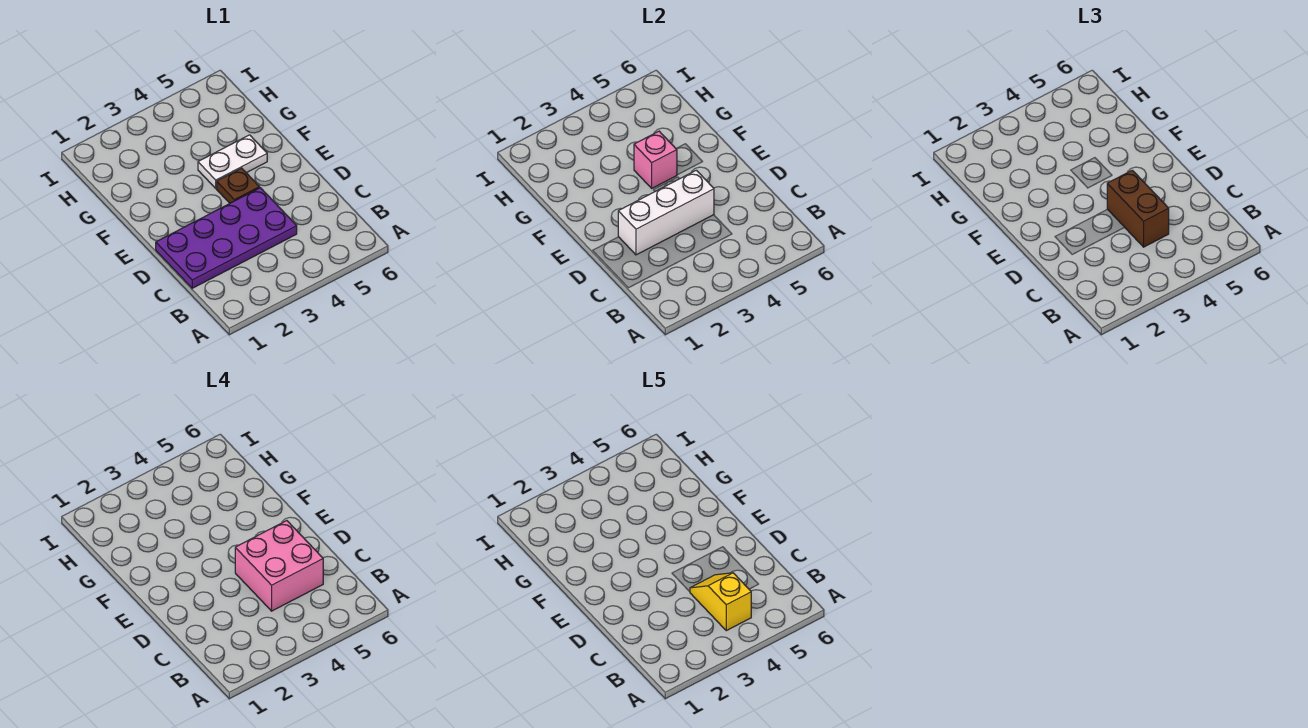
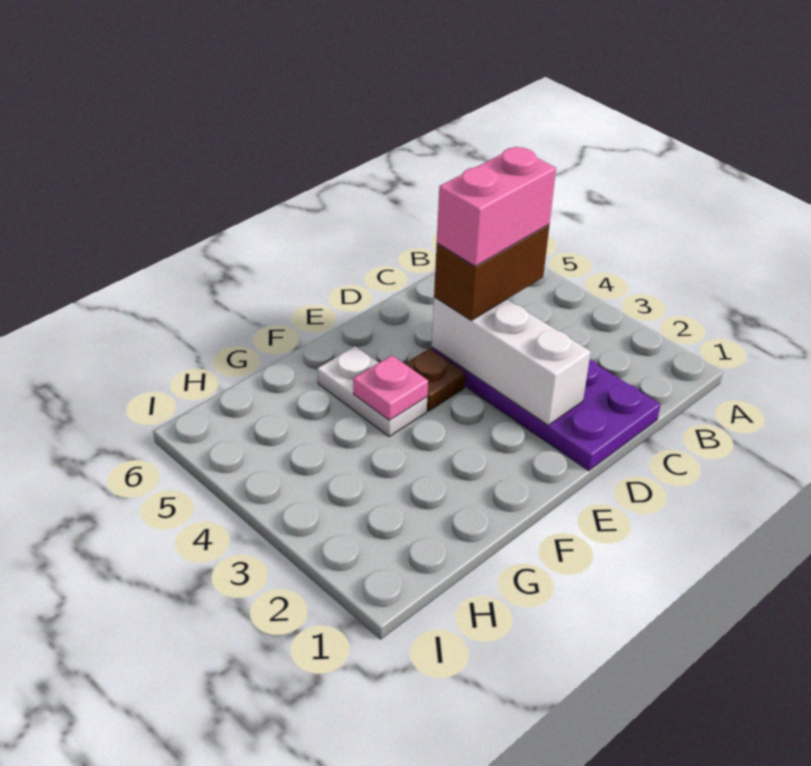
yellow slope B4:C4 level 5 top B -> none
pink brick C4:D5 level 4 -> pink brick C4:D4 level 4
pink brick F4 level 2 -> pink plate F4 level 2

